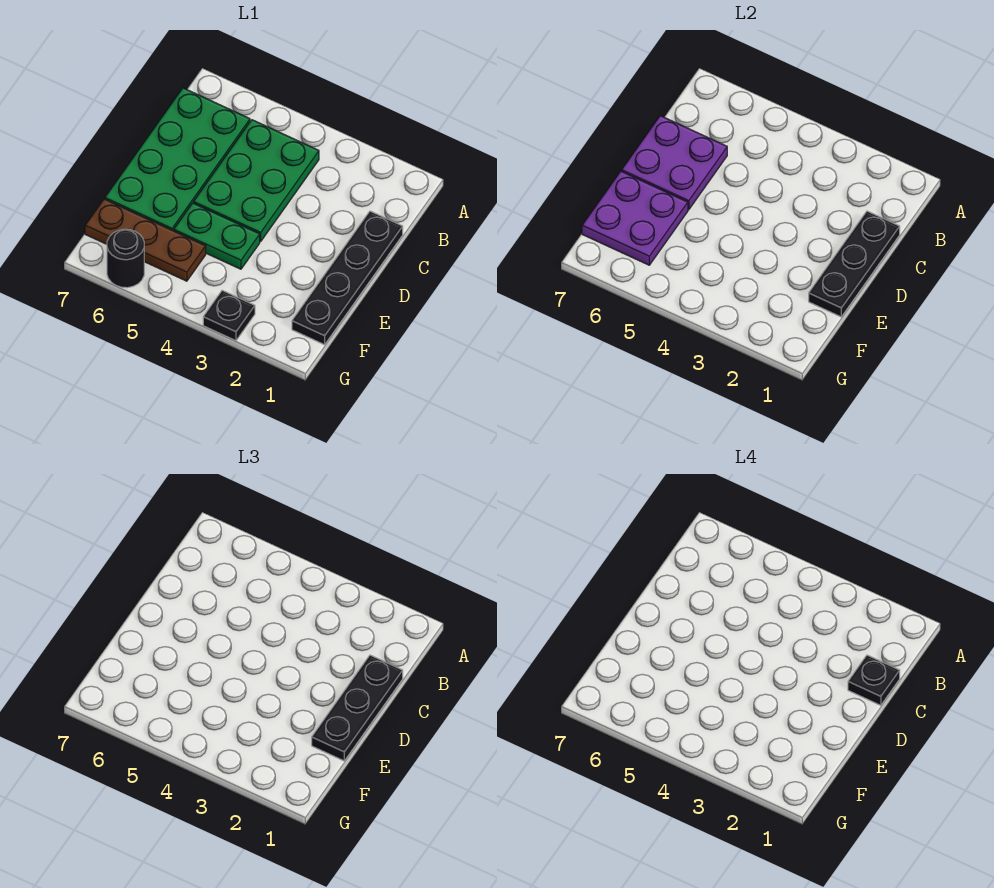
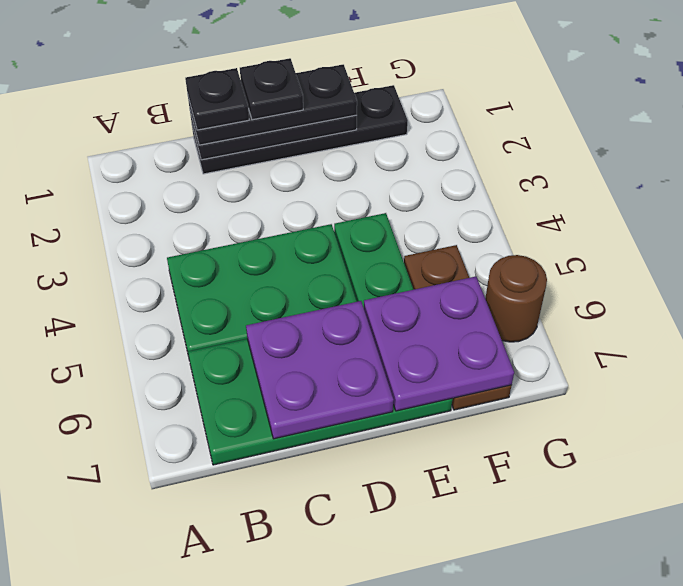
black plate G3 level 1 -> black plate D1 level 4
black round brick G6 level 1 -> brown round brick G6 level 1

